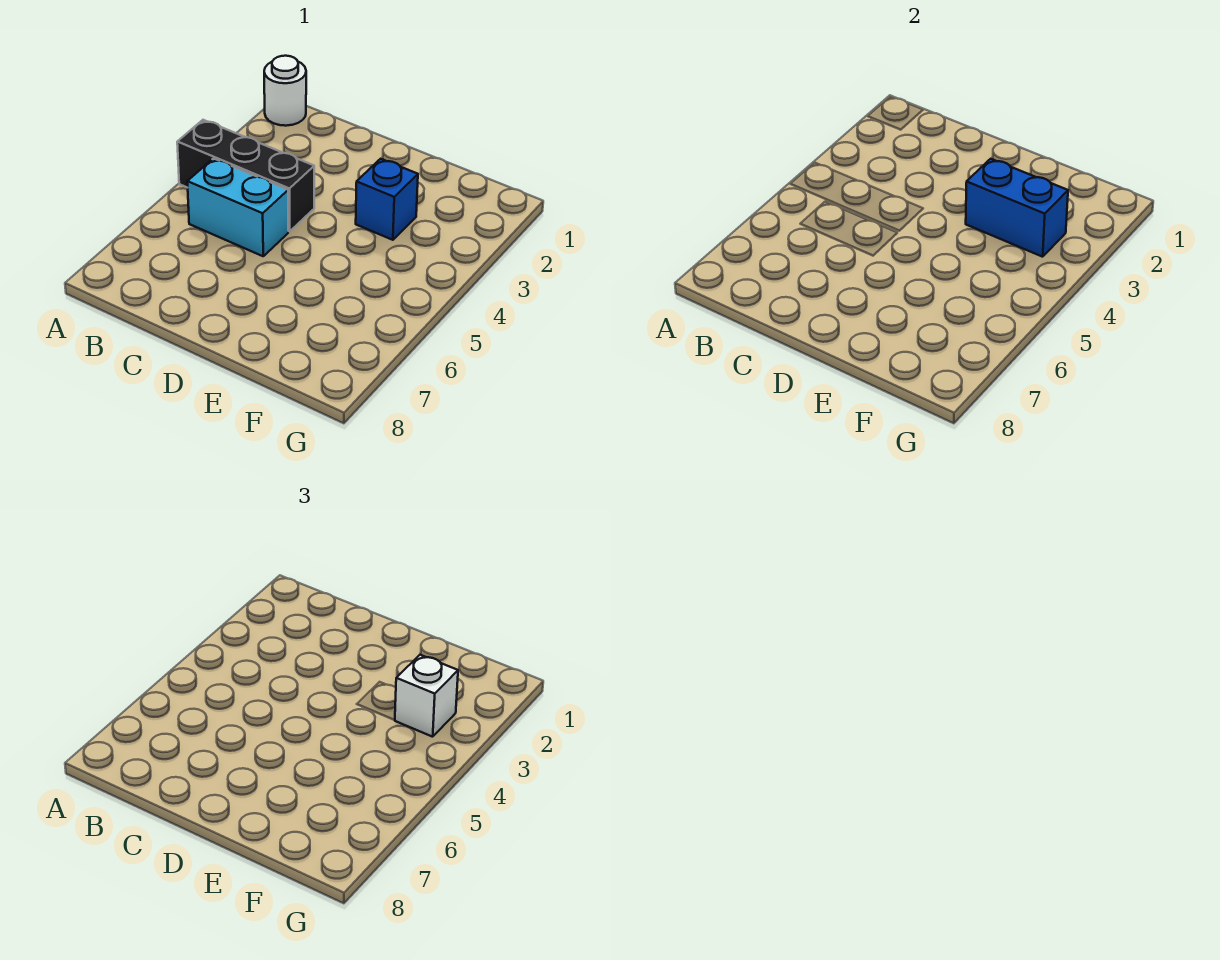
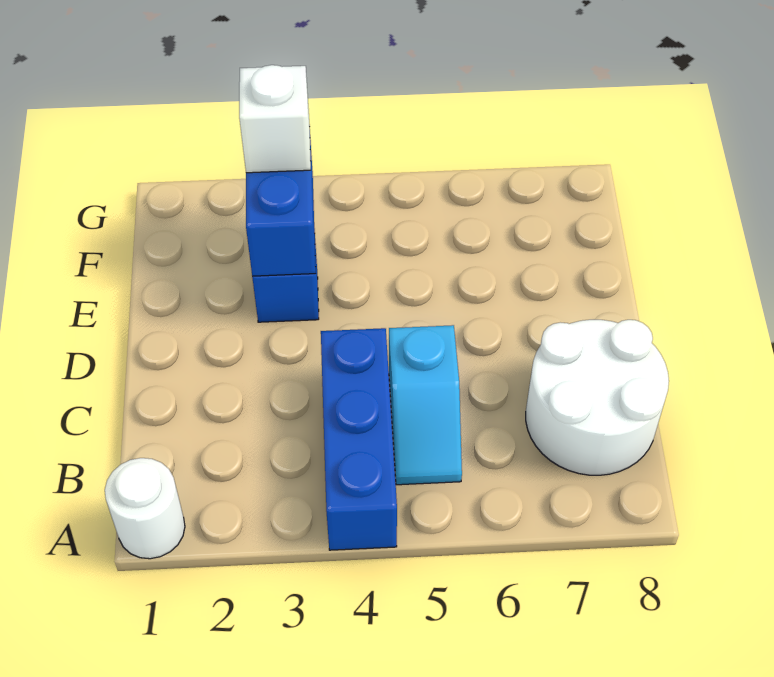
black brick A4:C4 level 1 -> blue brick A4:C4 level 1
cyan brick B5:C5 level 1 -> cyan slope B5:C5 level 1 top C
none -> white round brick B7:C8 level 1

